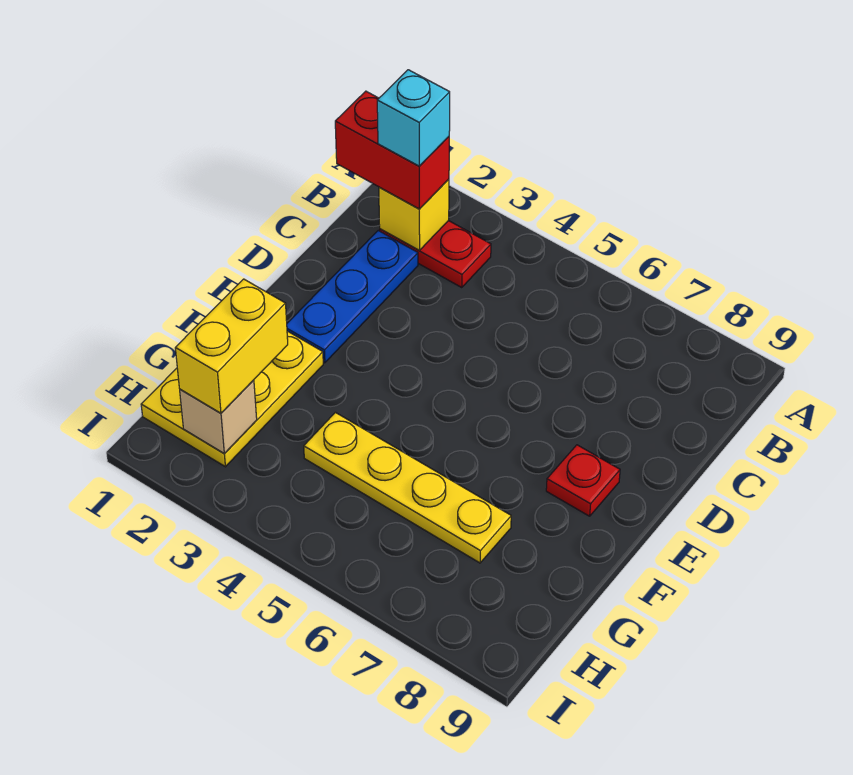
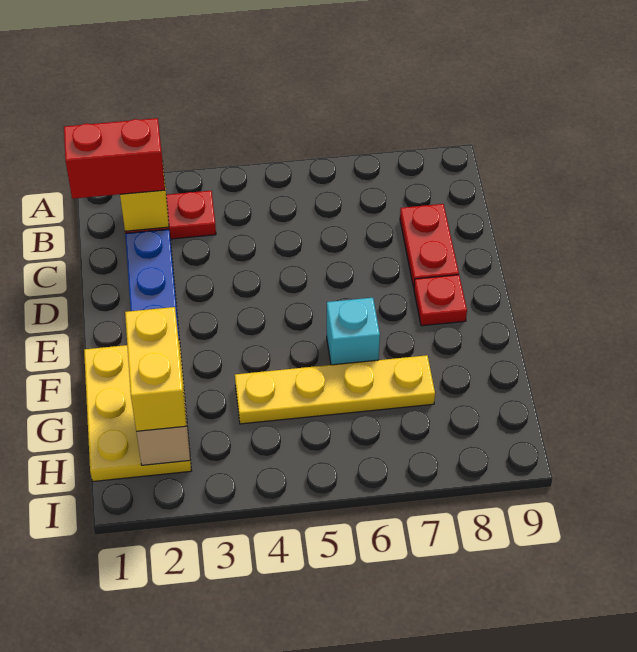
cyan brick B2 level 4 -> cyan brick F6 level 1
none -> red plate C8:D8 level 1

